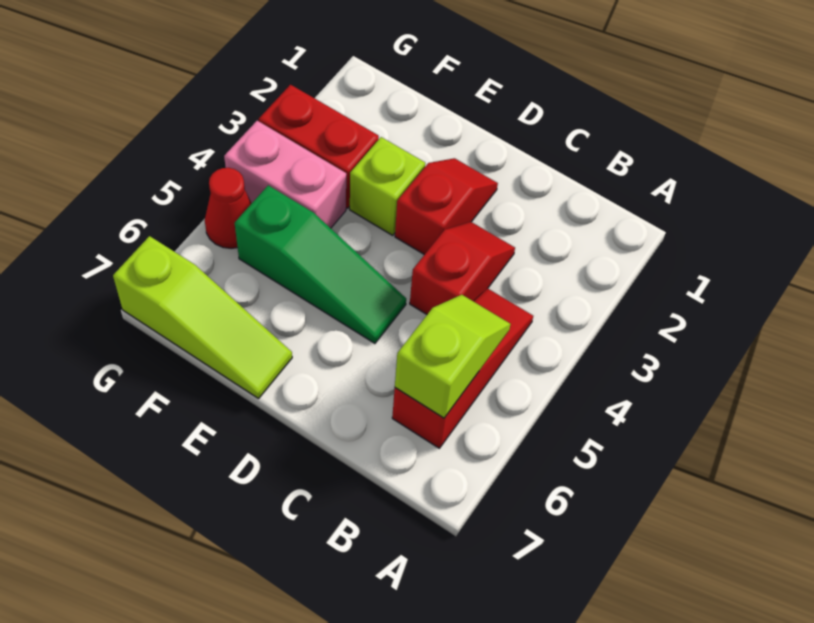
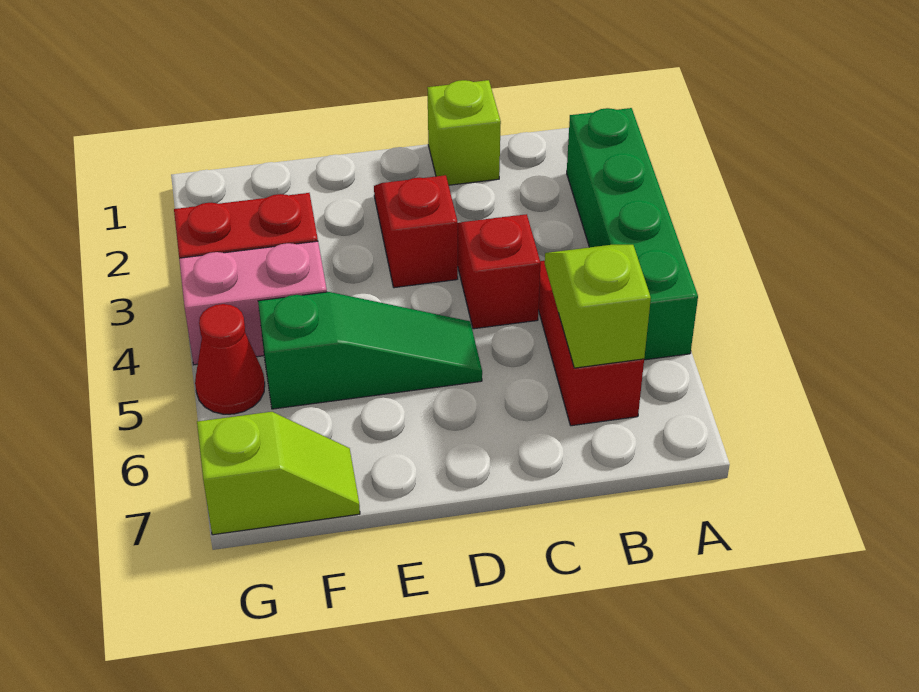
none -> green brick A2:A5 level 1
lime brick E3 level 1 -> lime brick C1 level 1
lime slope E7:G7 level 1 top G -> lime slope F7:G7 level 1 top G

